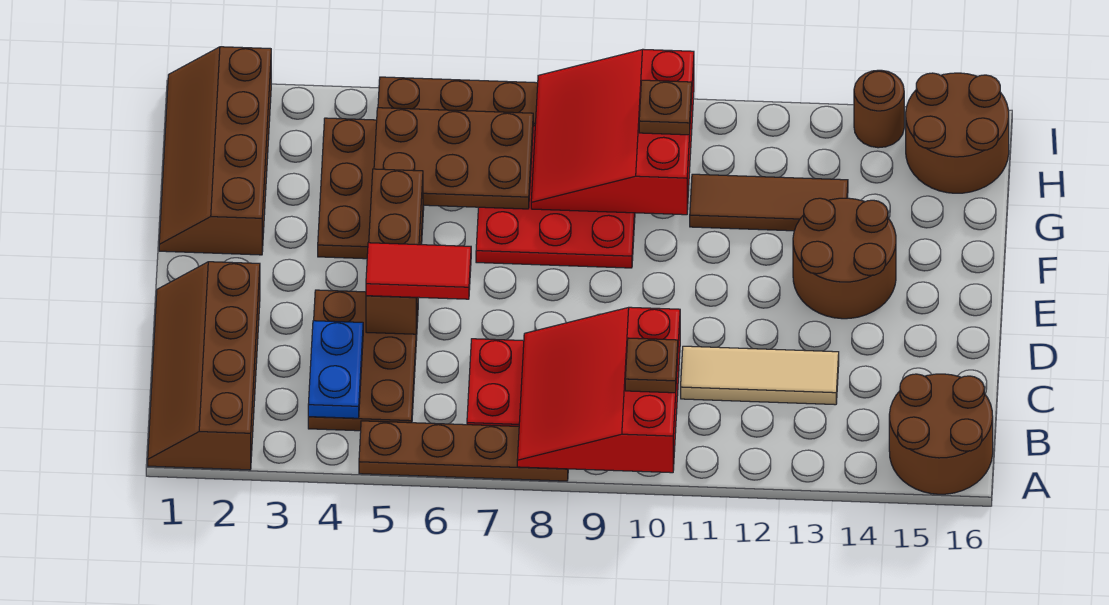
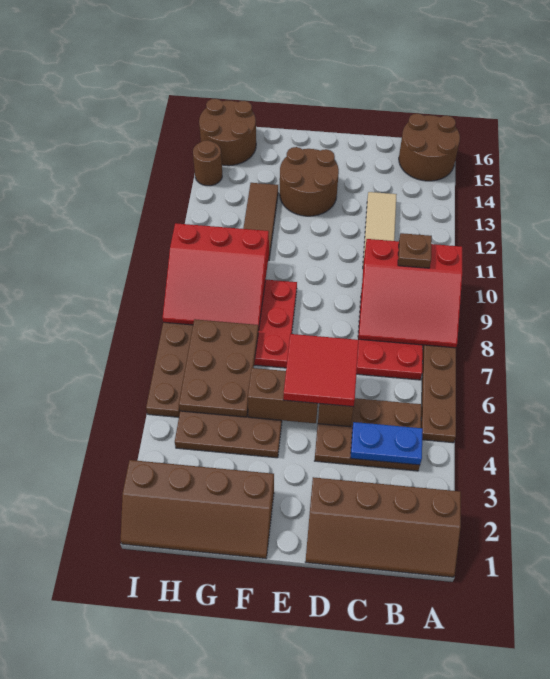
red tile D5:D6 level 3 -> red tile D5:E6 level 3
brown plate H10 level 3 -> none

